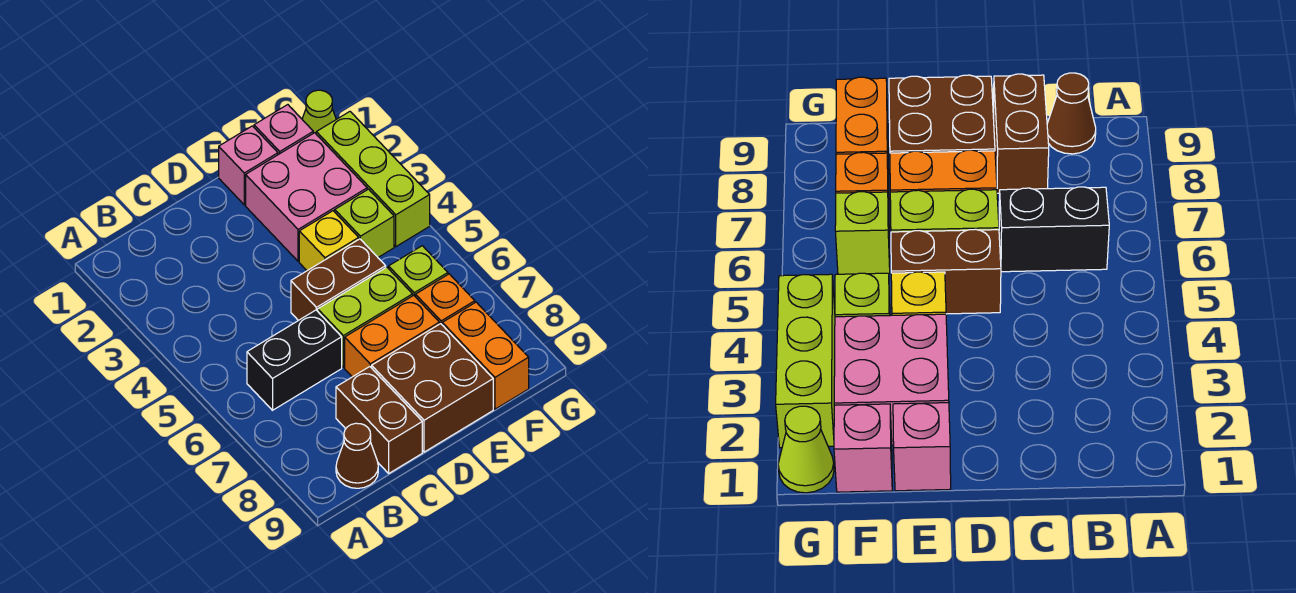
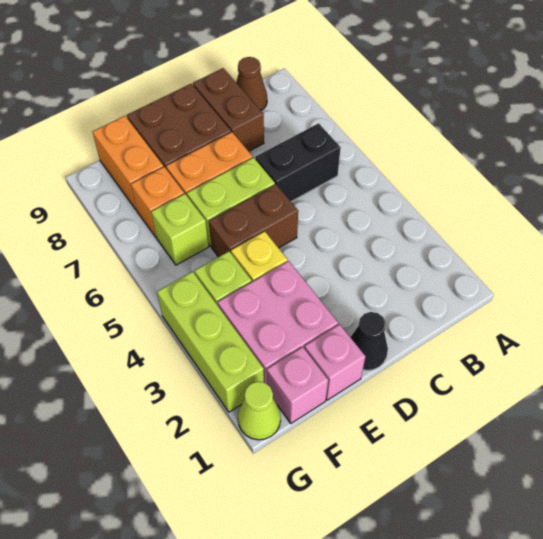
none -> black cone D1 level 1

